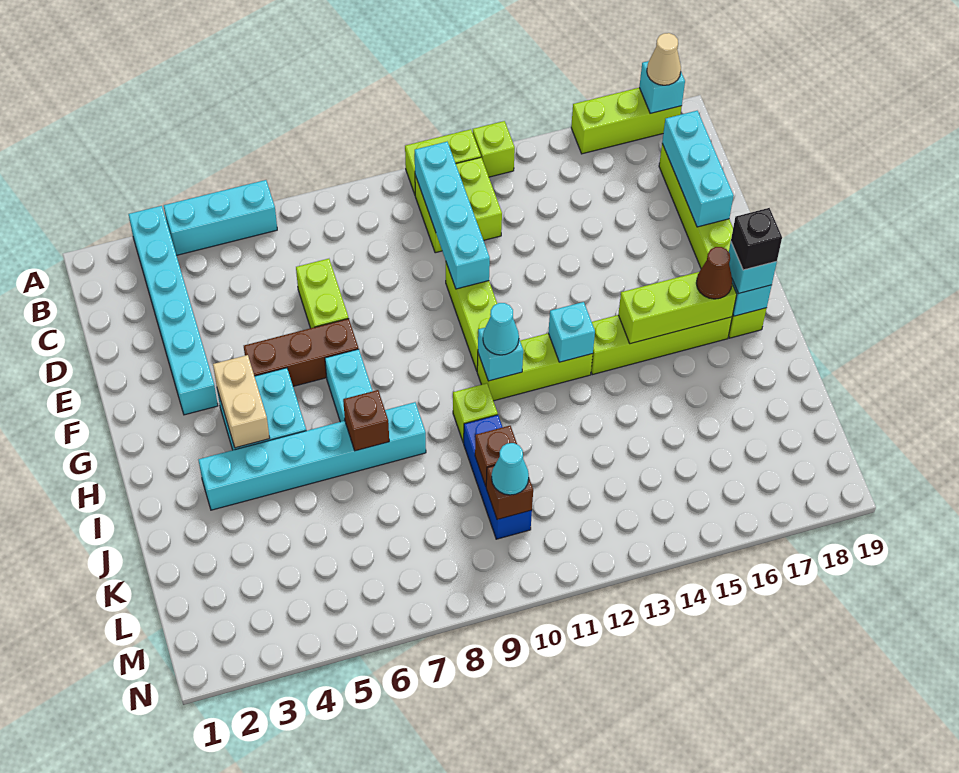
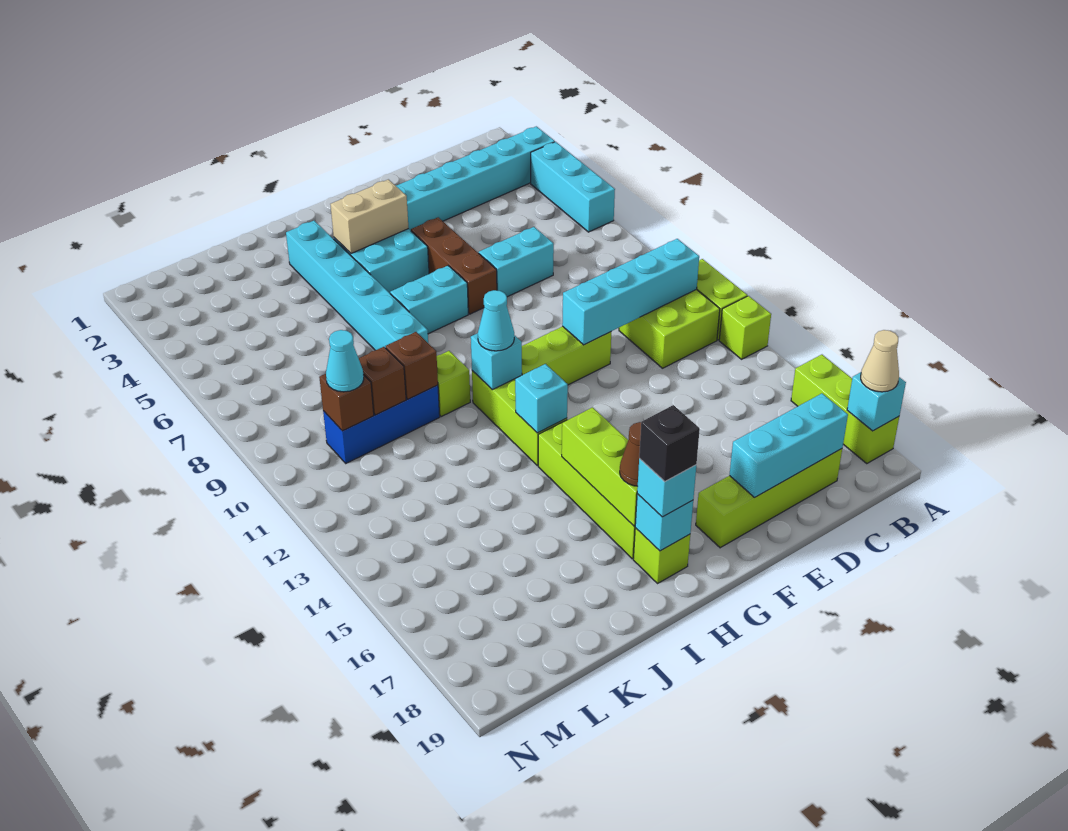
lime brick D7:E7 level 1 -> cyan brick D7:E7 level 1
brown brick I7 level 2 -> brown brick J10 level 2

